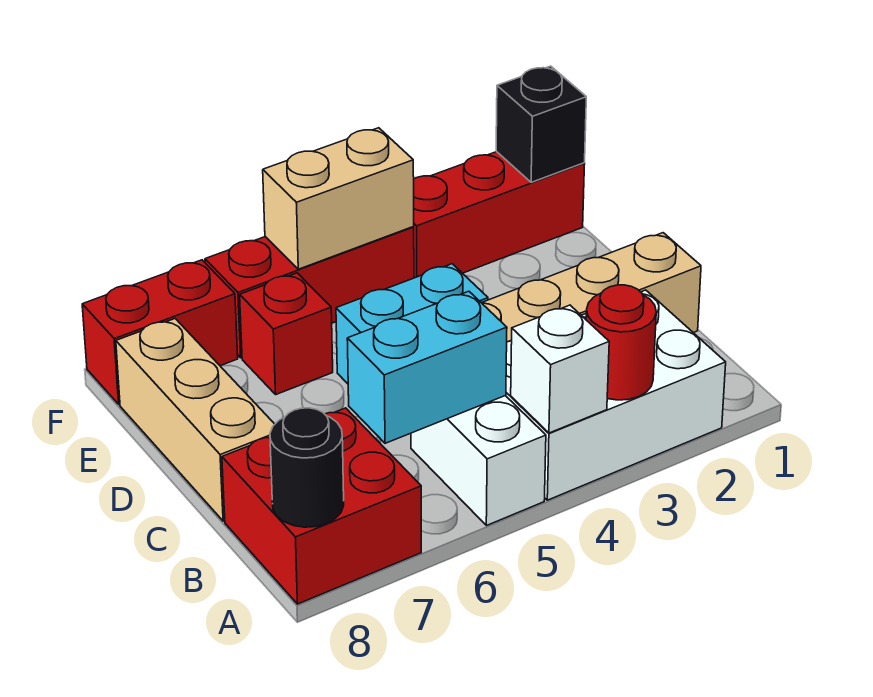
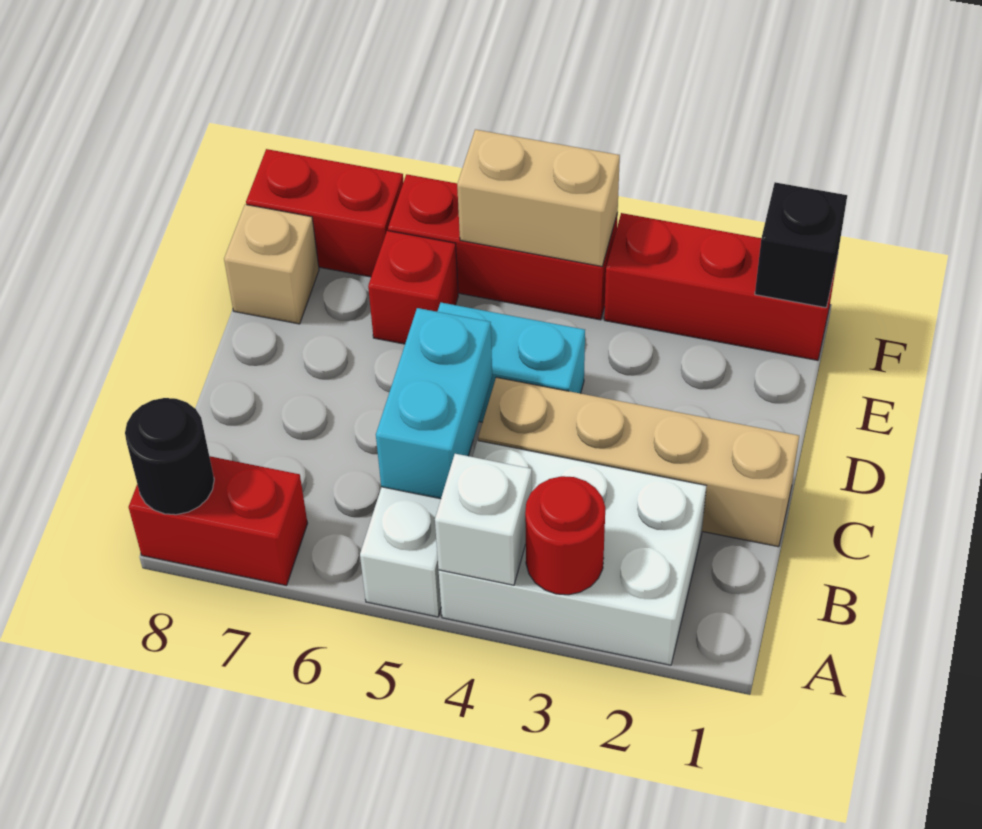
red brick A7:B8 level 1 -> red brick A7:A8 level 1
cyan brick B5:B6 level 2 -> cyan brick B5:C5 level 2
tan brick C8:E8 level 1 -> tan brick E8 level 1

